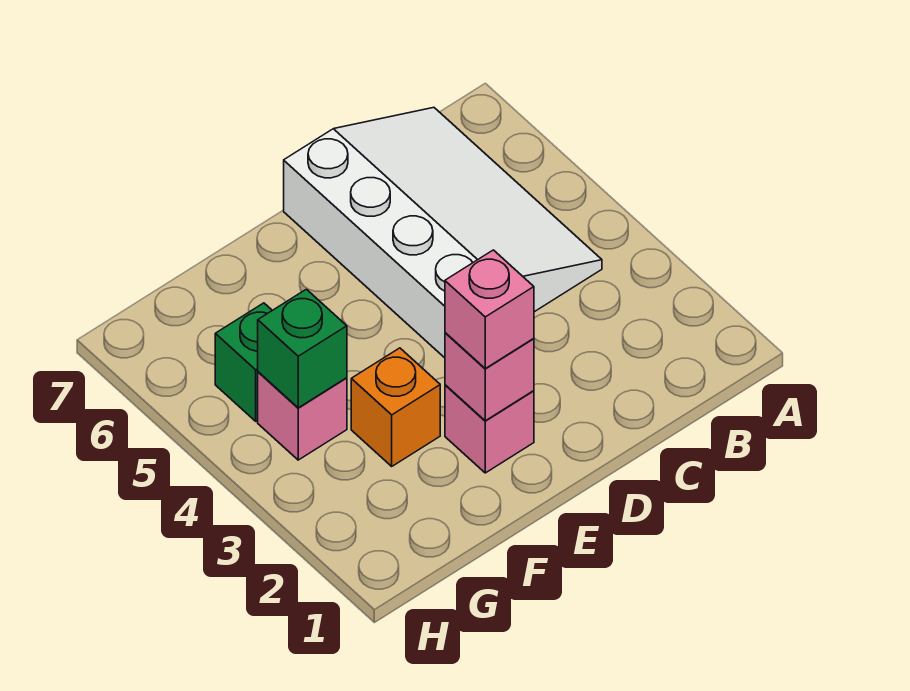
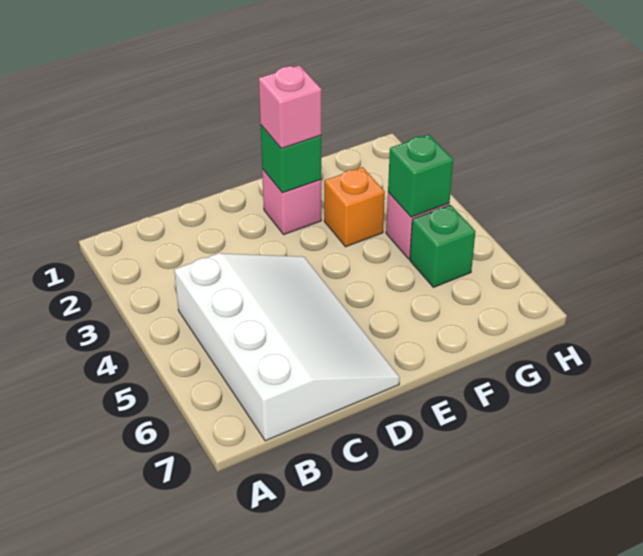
white slope B4:D7 level 1 top D -> white slope B4:D7 level 1 top B
pink brick E2 level 2 -> green brick E2 level 2

